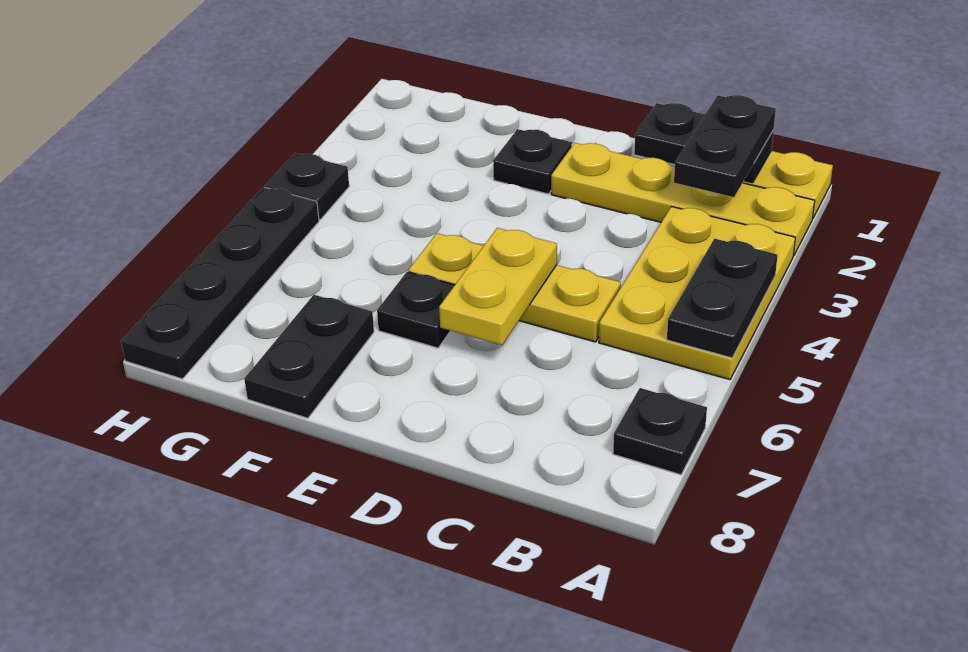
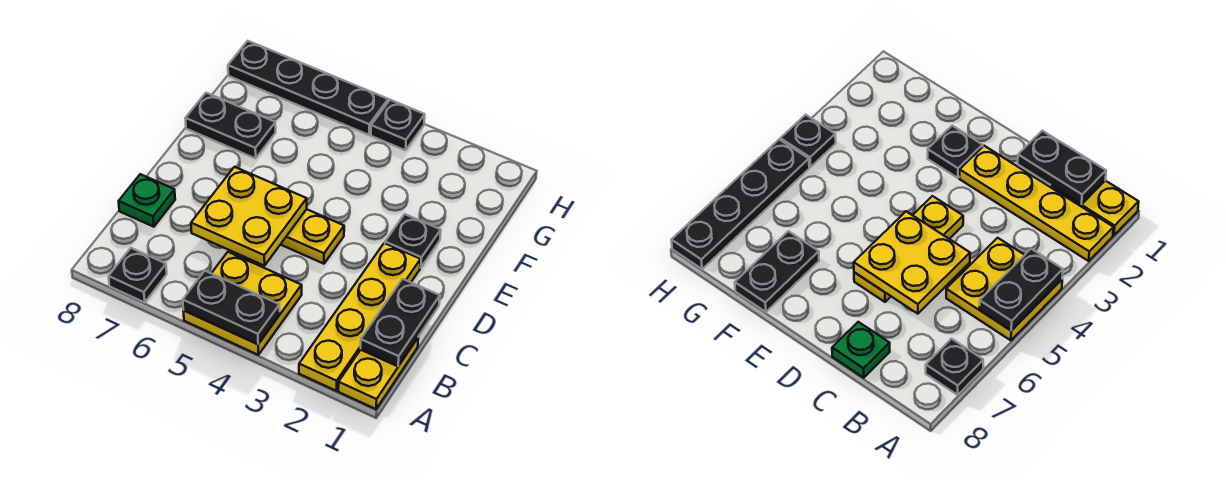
yellow plate A3:B5 level 1 -> yellow plate A4:B5 level 1
black plate B1:B2 level 3 -> none
yellow plate C5:E5 level 1 -> yellow plate D4:D6 level 1
none -> green plate C8 level 1
yellow plate D5:D6 level 2 -> yellow plate C5:D6 level 2
black plate E6 level 1 -> none

